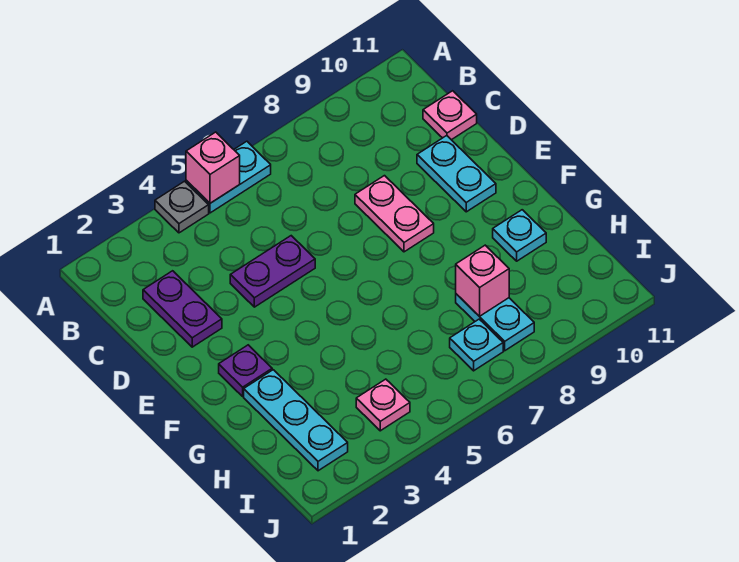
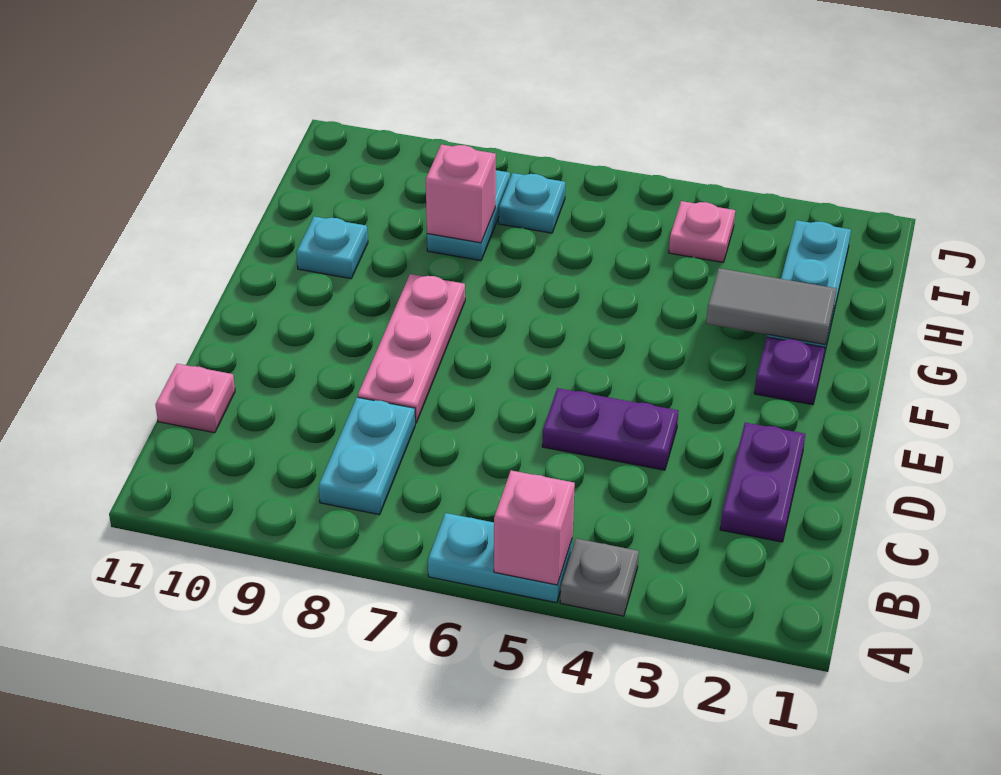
pink plate D8:E8 level 1 -> pink plate D8:F8 level 1
cyan plate D10:E10 level 1 -> cyan plate B8:C8 level 1
none -> grey tile G2:G3 level 2

